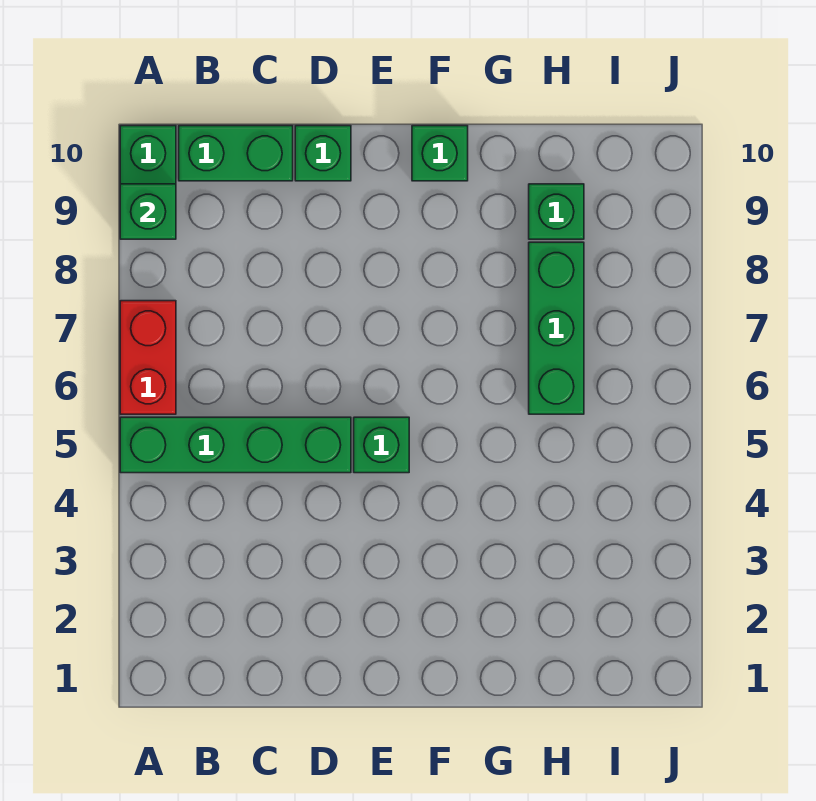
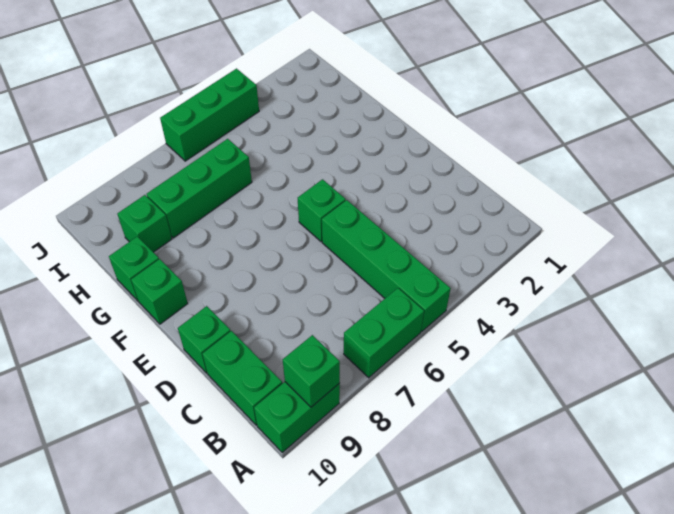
red brick A6:A7 level 1 -> green brick A6:A7 level 1
none -> green brick G10 level 1
none -> green brick J4:J6 level 1

